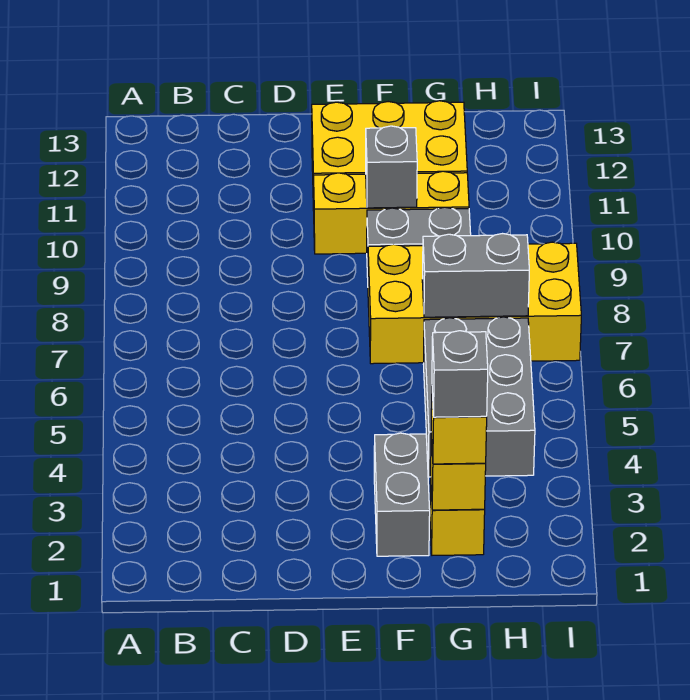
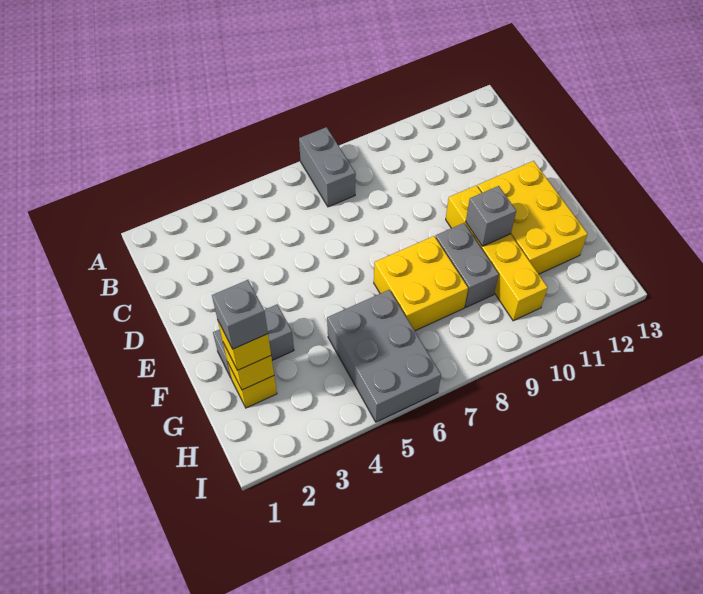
yellow brick E10:G10 level 1 -> yellow brick E10:H10 level 1
yellow brick F7:I8 level 1 -> yellow brick F7:G8 level 1
grey brick G4:H6 level 1 -> grey brick G5:I6 level 1
grey brick G7:H7 level 2 -> grey brick A7:B7 level 1

